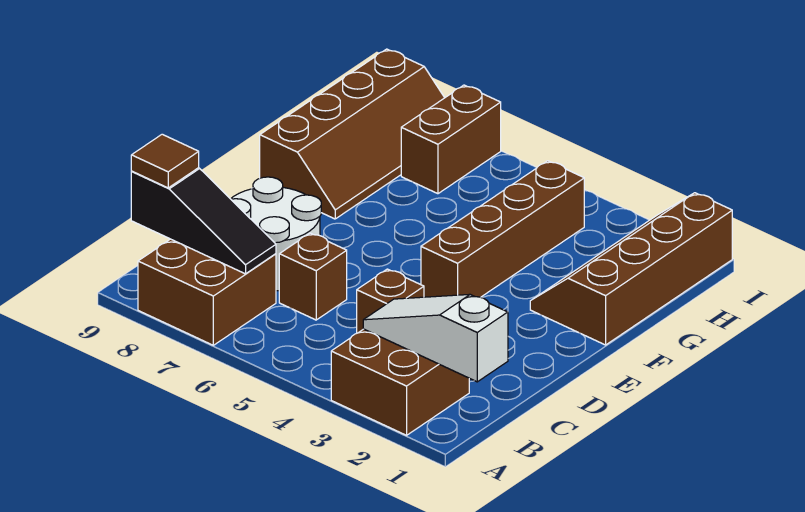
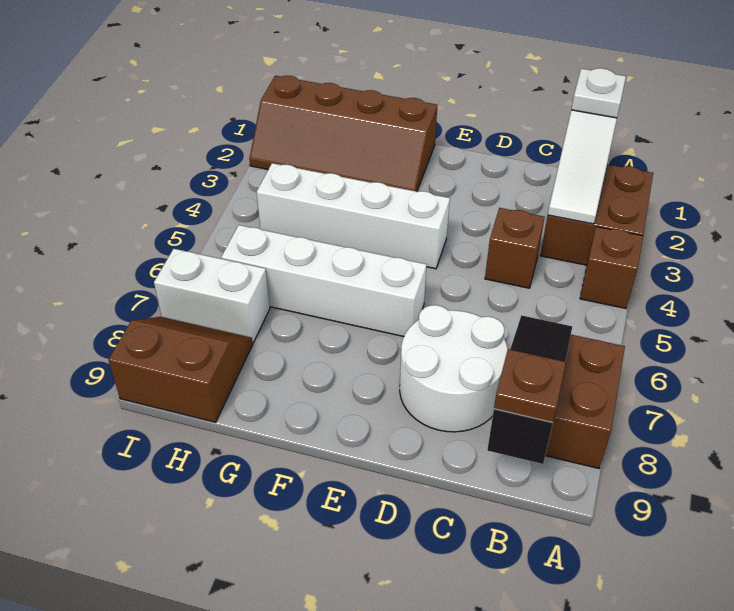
none -> white plate B1 level 3
brown tile B9 level 3 -> brown plate B9 level 3
brown brick C6 level 1 -> brown brick A4 level 1
brown brick E4:H4 level 1 -> white brick E4:H4 level 1
none -> white brick E6:H6 level 1
brown slope F8:I9 level 1 top 9 -> brown slope H8:I9 level 1 top 9
brown brick H7:I7 level 1 -> white brick H7:I7 level 1

